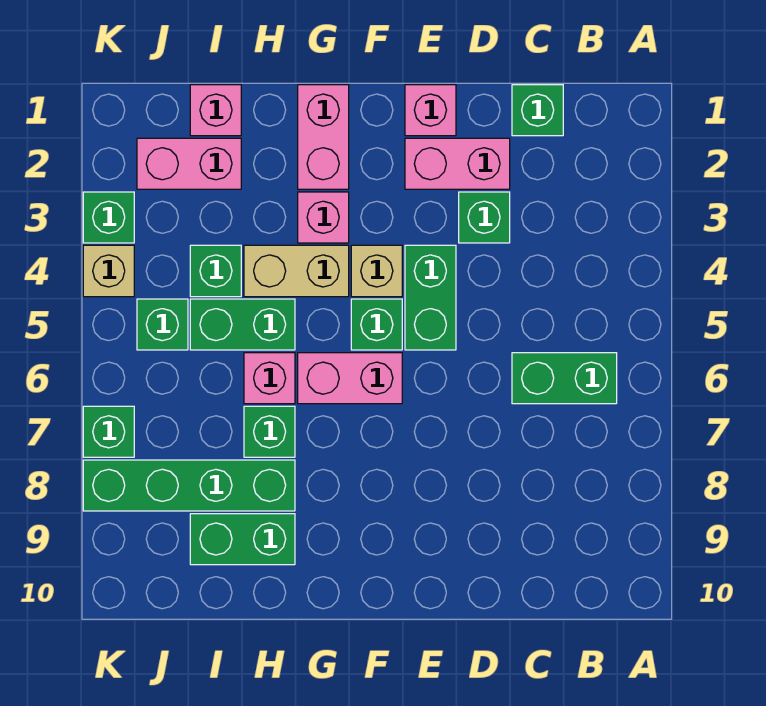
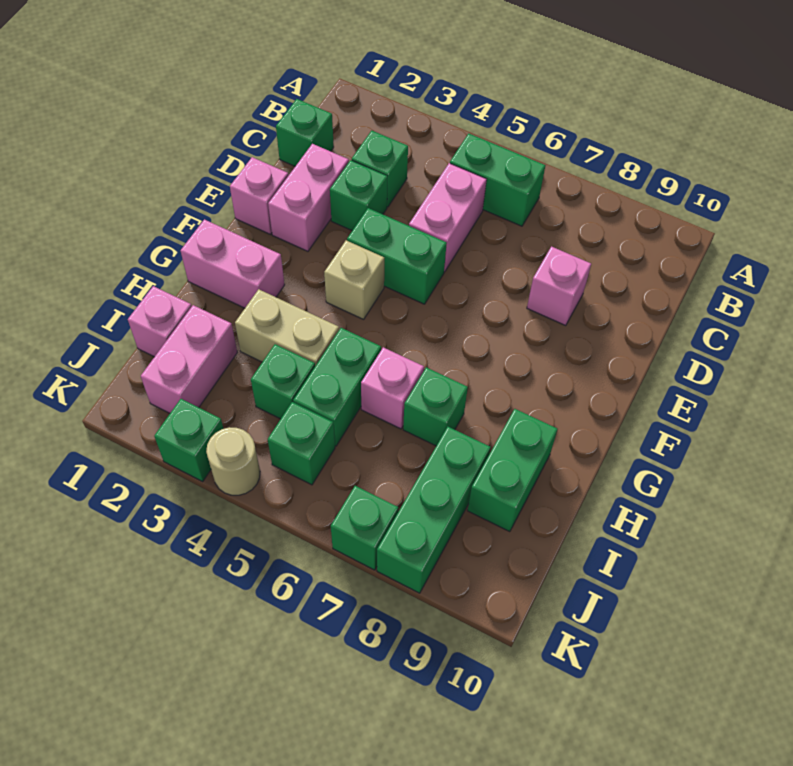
green brick B6:C6 level 1 -> green brick B5:B6 level 1
green brick F5 level 1 -> green brick C3 level 1
pink brick F6:G6 level 1 -> pink brick C5:D5 level 1
pink brick G3 level 1 -> pink brick D8 level 1
tan brick G4:H4 level 1 -> tan brick H3:H4 level 1
green brick H8:K8 level 1 -> green brick I8:K8 level 1
tan brick K4 level 1 -> tan round brick K4 level 1

